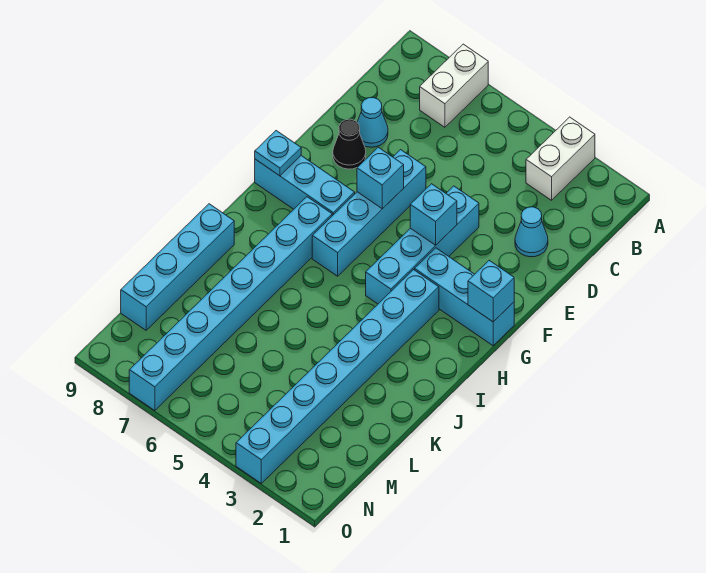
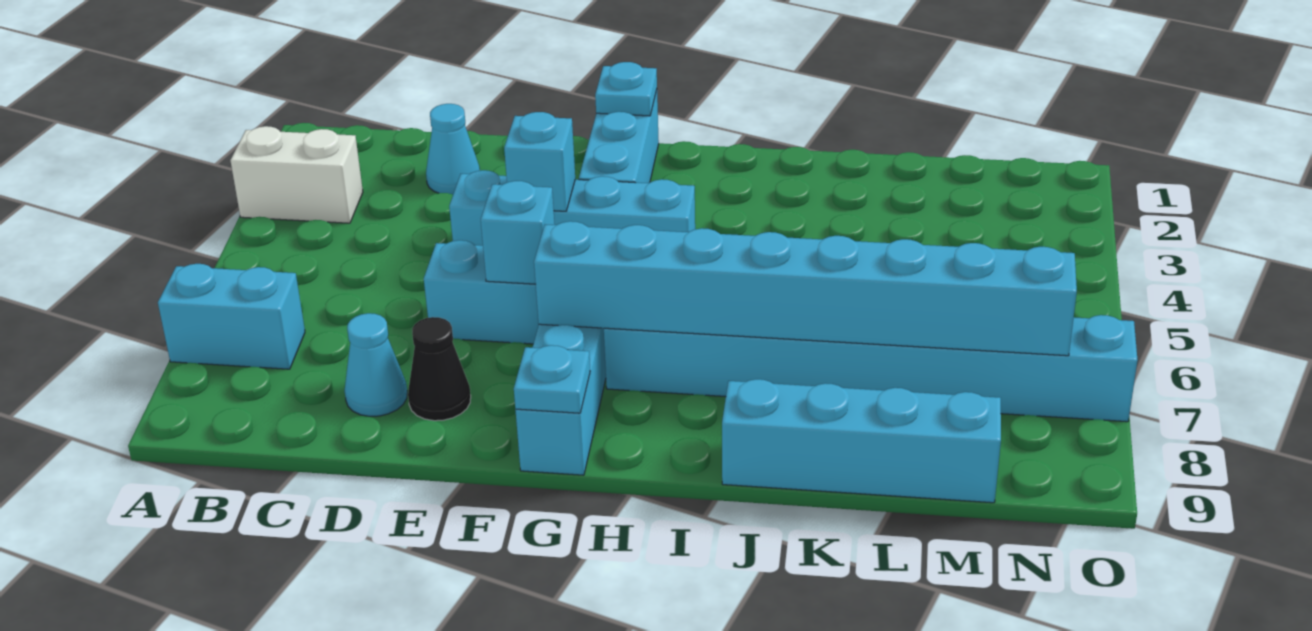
white brick A7:B7 level 1 -> cyan brick A7:B7 level 1
cyan brick G1 level 2 -> cyan plate G1 level 2
cyan brick H3:O3 level 1 -> cyan brick G7:N7 level 2

